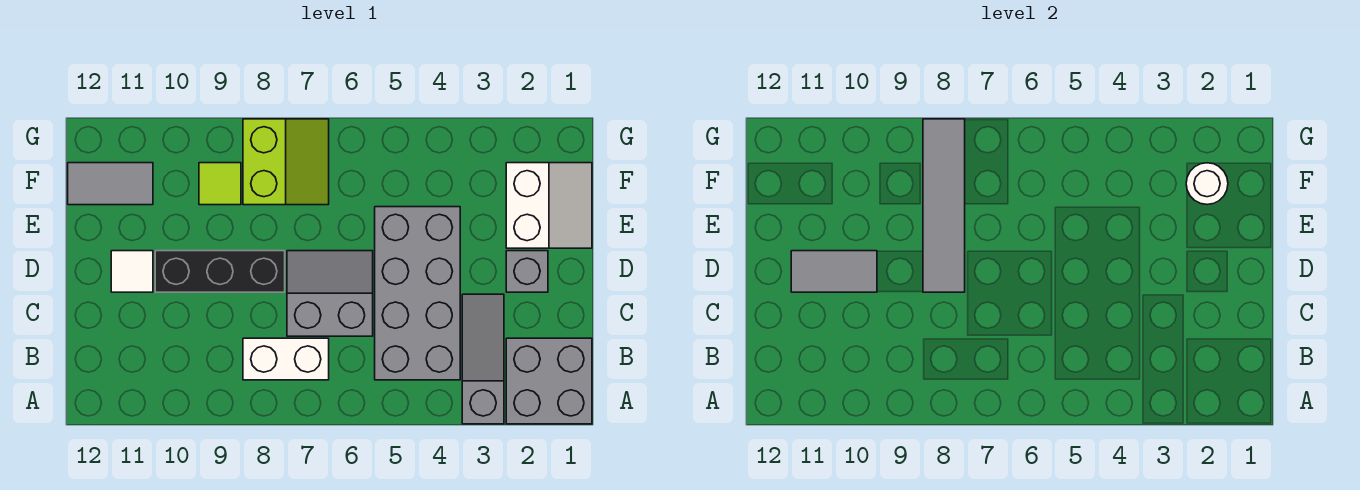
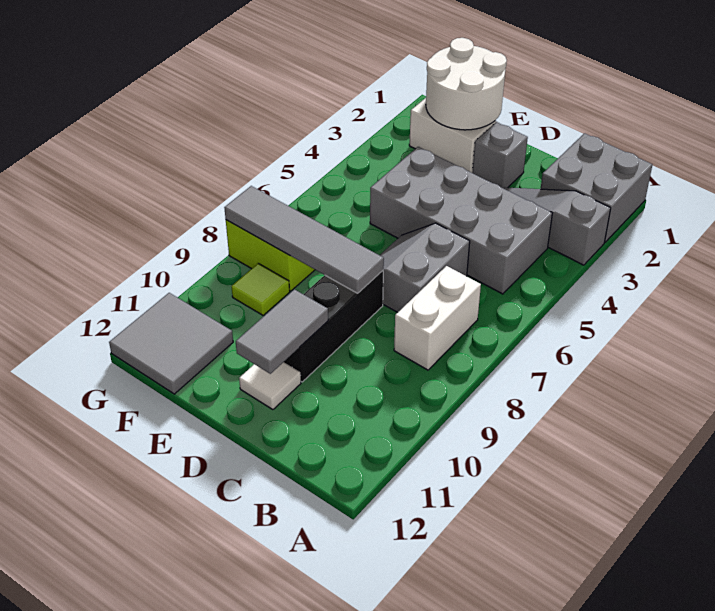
white round brick F2 level 2 -> white round brick E1:F2 level 2
grey tile F11:F12 level 1 -> grey tile F11:G12 level 1

